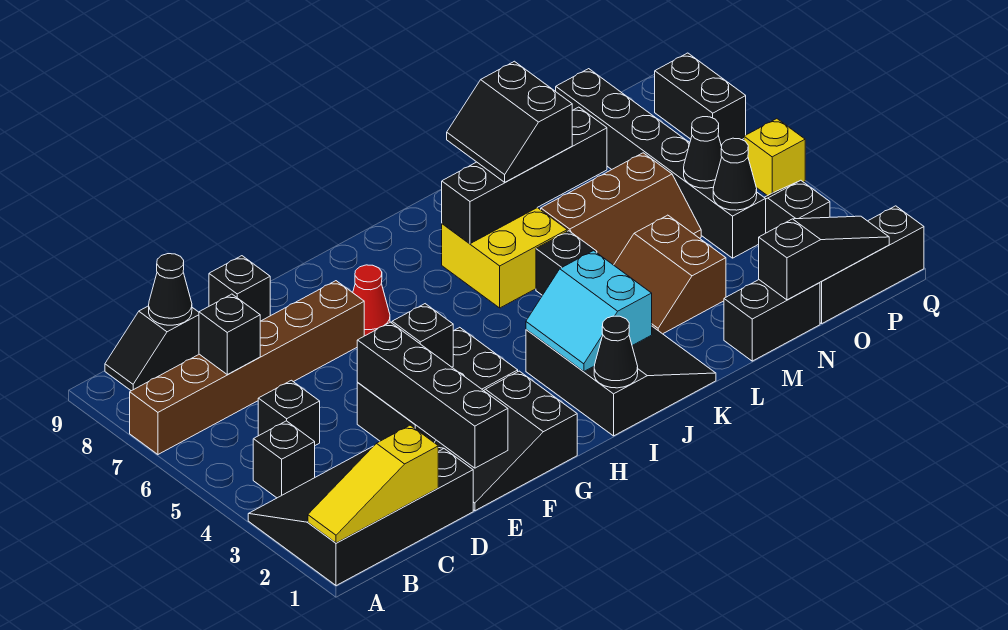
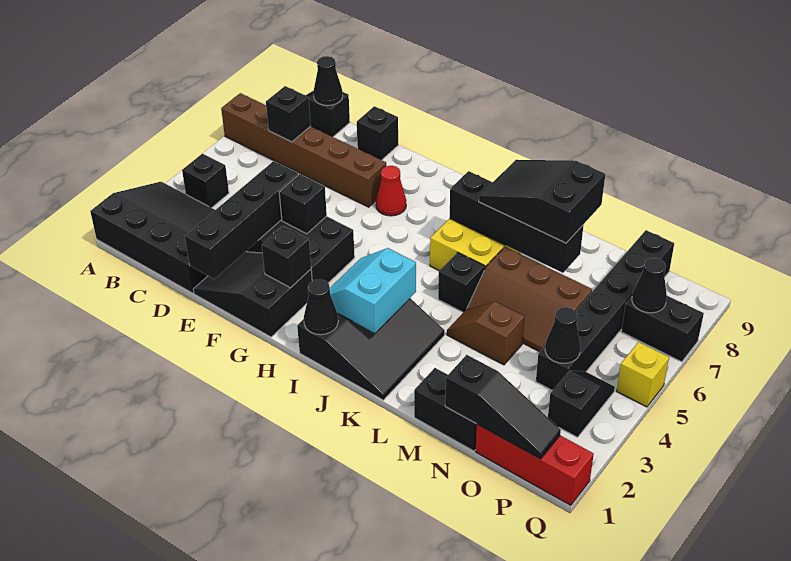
yellow slope A1:C1 level 2 top C -> none
black brick C5 level 1 -> black brick G2 level 2
black slope K7:L8 level 3 top L -> black slope K7:M8 level 3 top M
brown slope L3:M4 level 1 top M -> brown slope L4:M4 level 1 top M
black brick O1:Q1 level 1 -> red brick O1:Q1 level 1
black cone O5 level 2 -> black cone P7 level 2
black brick Q7:Q8 level 1 -> black brick P7:Q7 level 1

